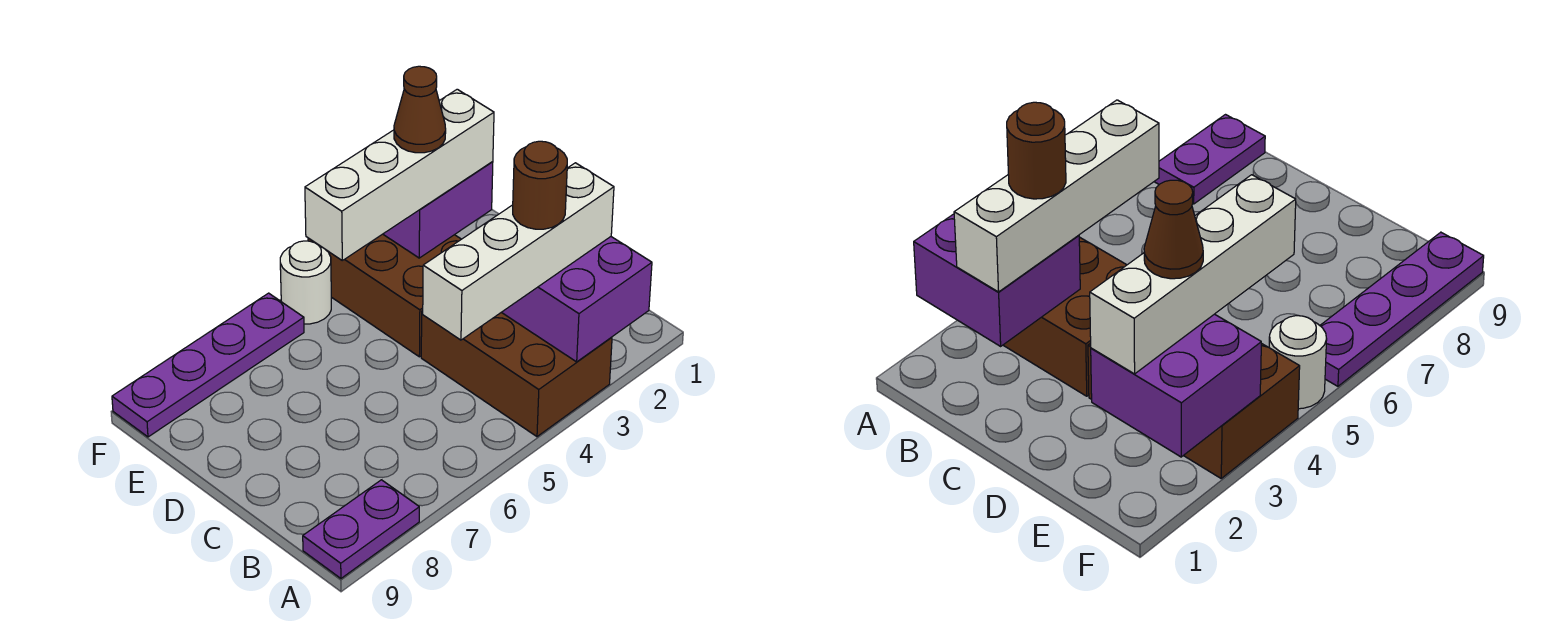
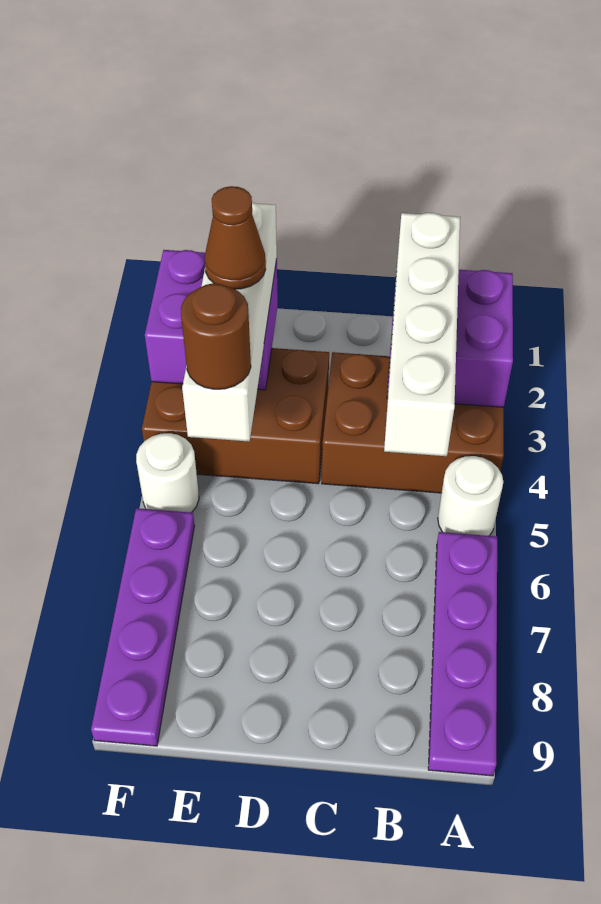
none -> white round brick A5 level 1
purple plate A8:A9 level 1 -> purple plate A6:A9 level 1
brown round brick B3 level 4 -> brown round brick E5 level 4

